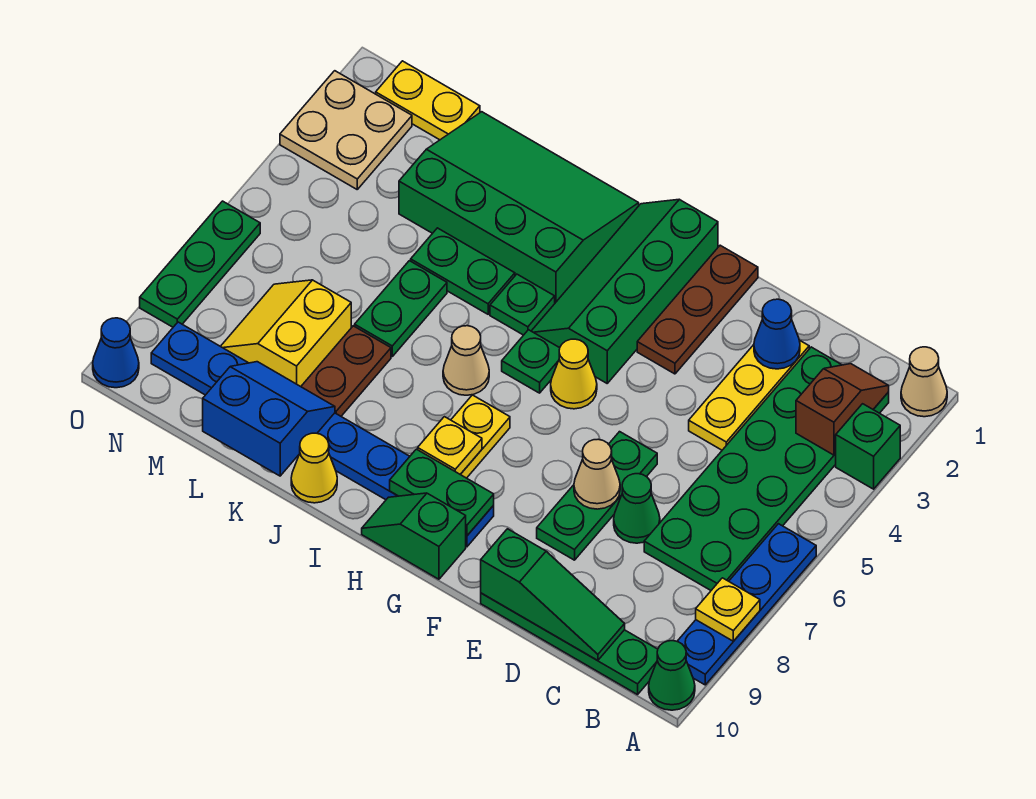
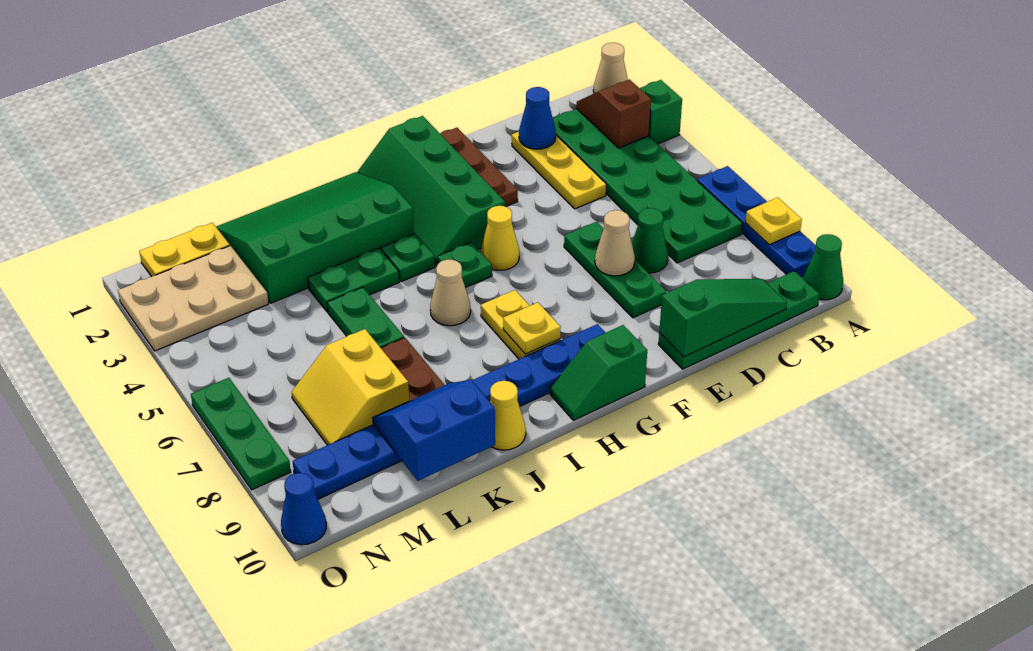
green plate G9:H9 level 2 -> none
tan plate N2:O3 level 1 -> tan plate M2:O3 level 1

